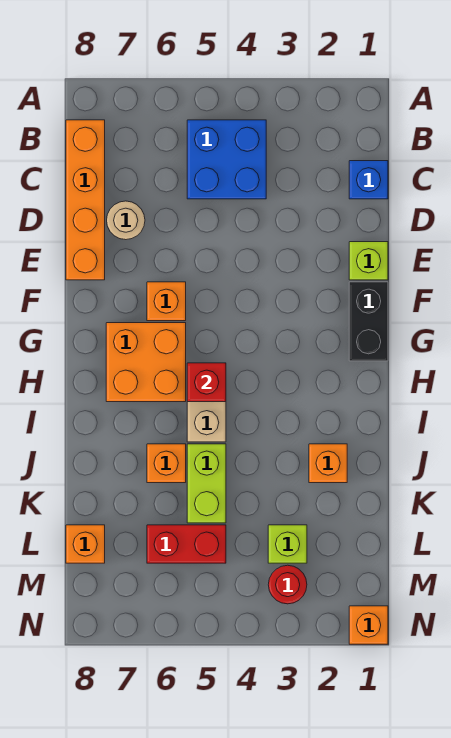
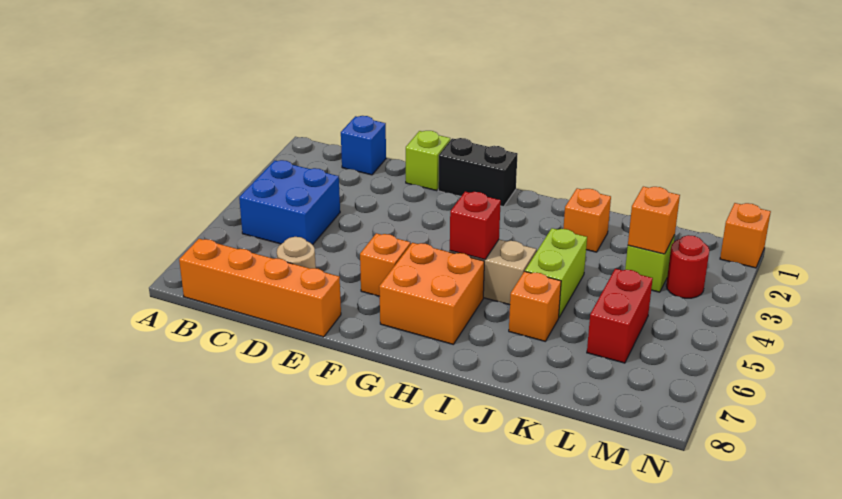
lime brick J5:K5 level 1 -> lime brick J4:J5 level 1
orange brick L8 level 1 -> orange brick L3 level 2

